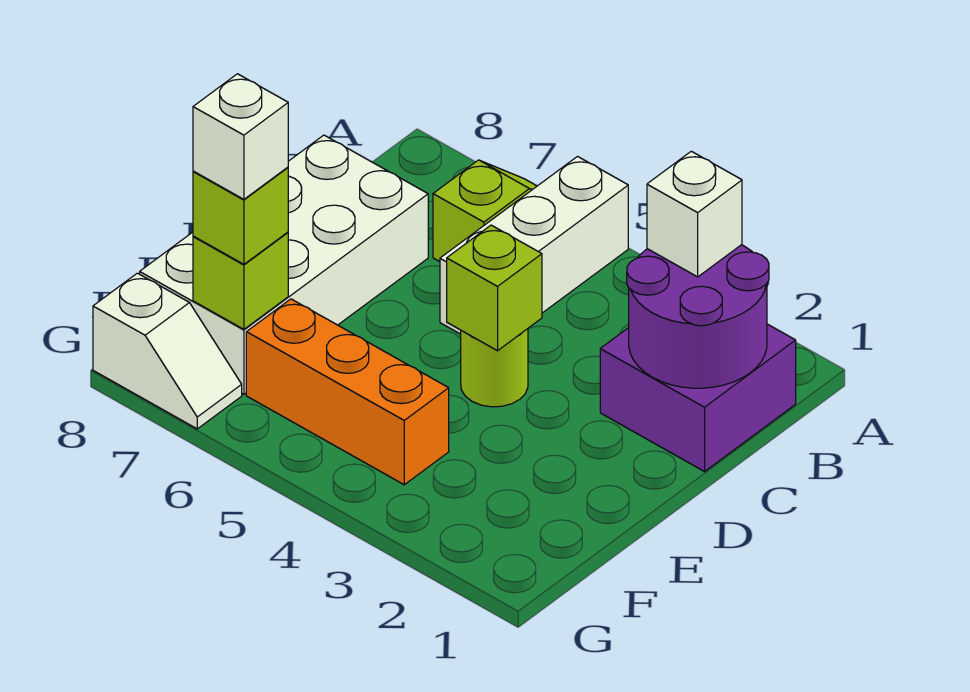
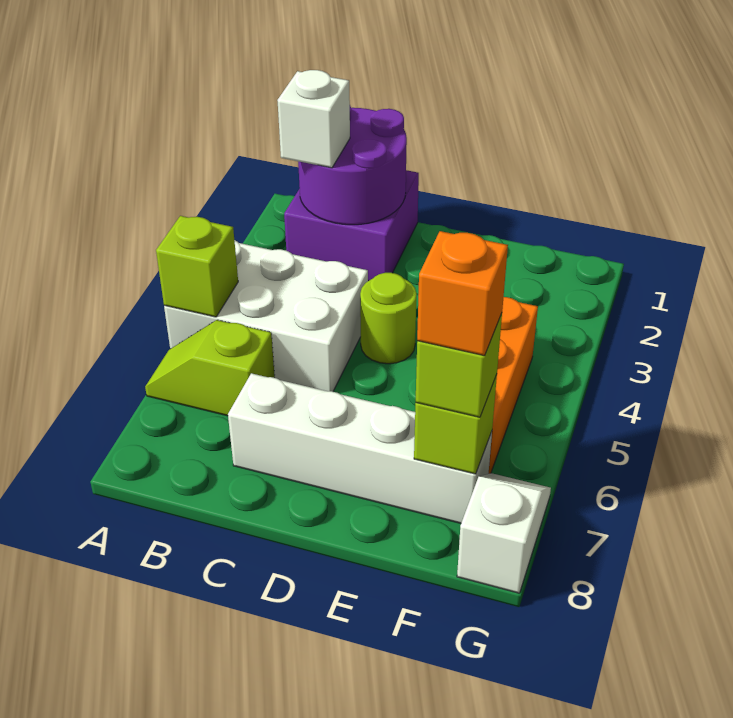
white brick A5:C5 level 1 -> white brick A4:C5 level 1
white brick C7:F8 level 1 -> white brick C7:F7 level 1
lime brick D4 level 2 -> lime brick A5 level 2
white brick F7 level 4 -> orange brick F7 level 4

